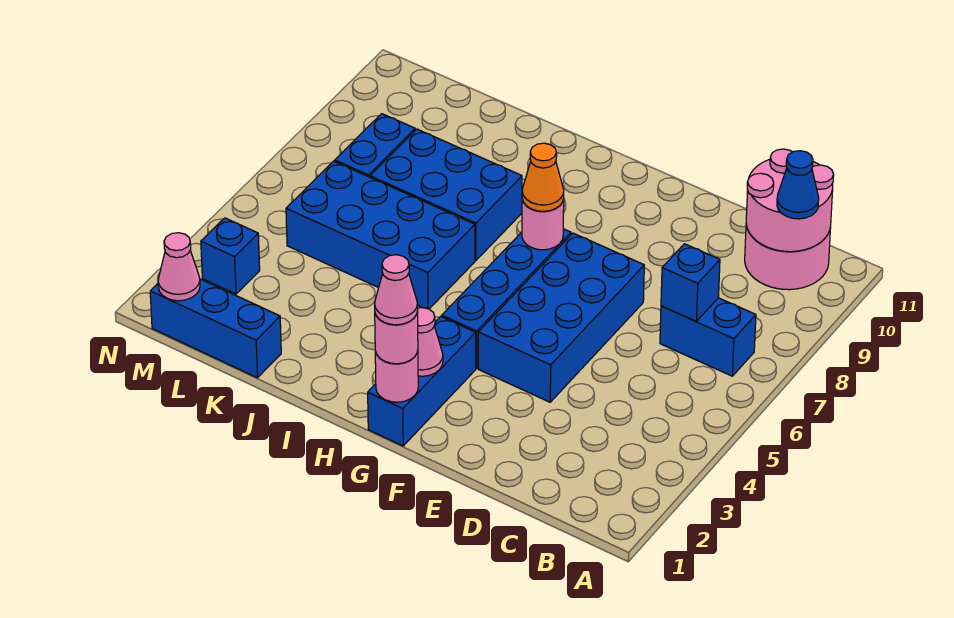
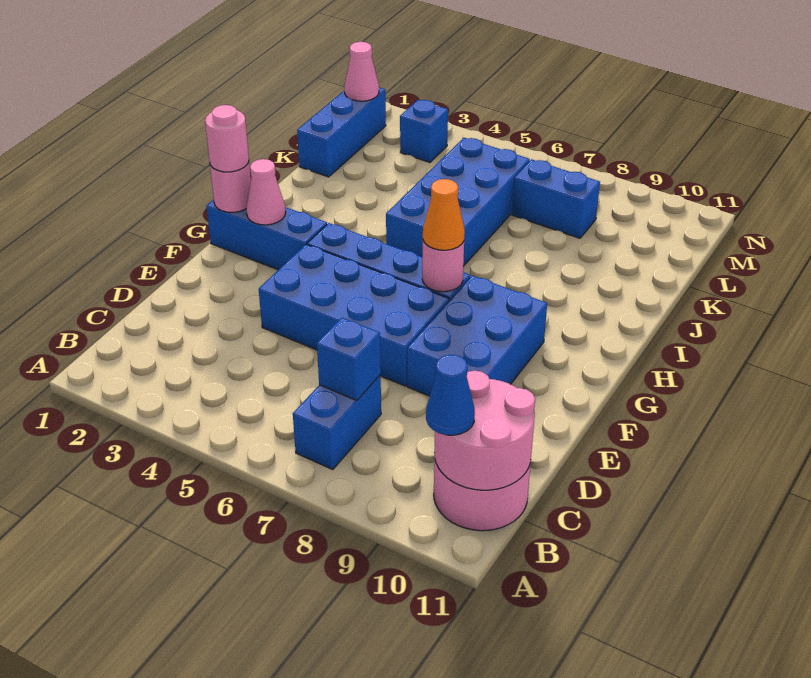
pink cone G1 level 4 -> none
blue brick I7:K8 level 1 -> blue brick E8:G9 level 1

